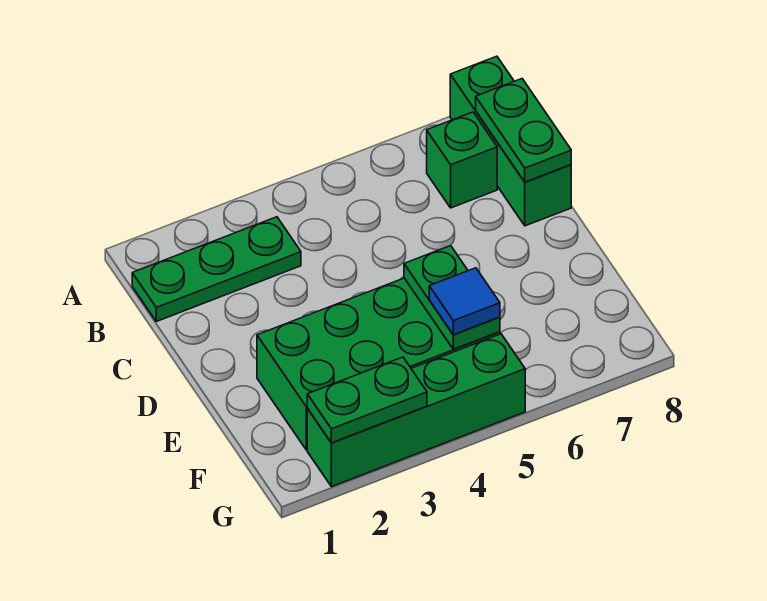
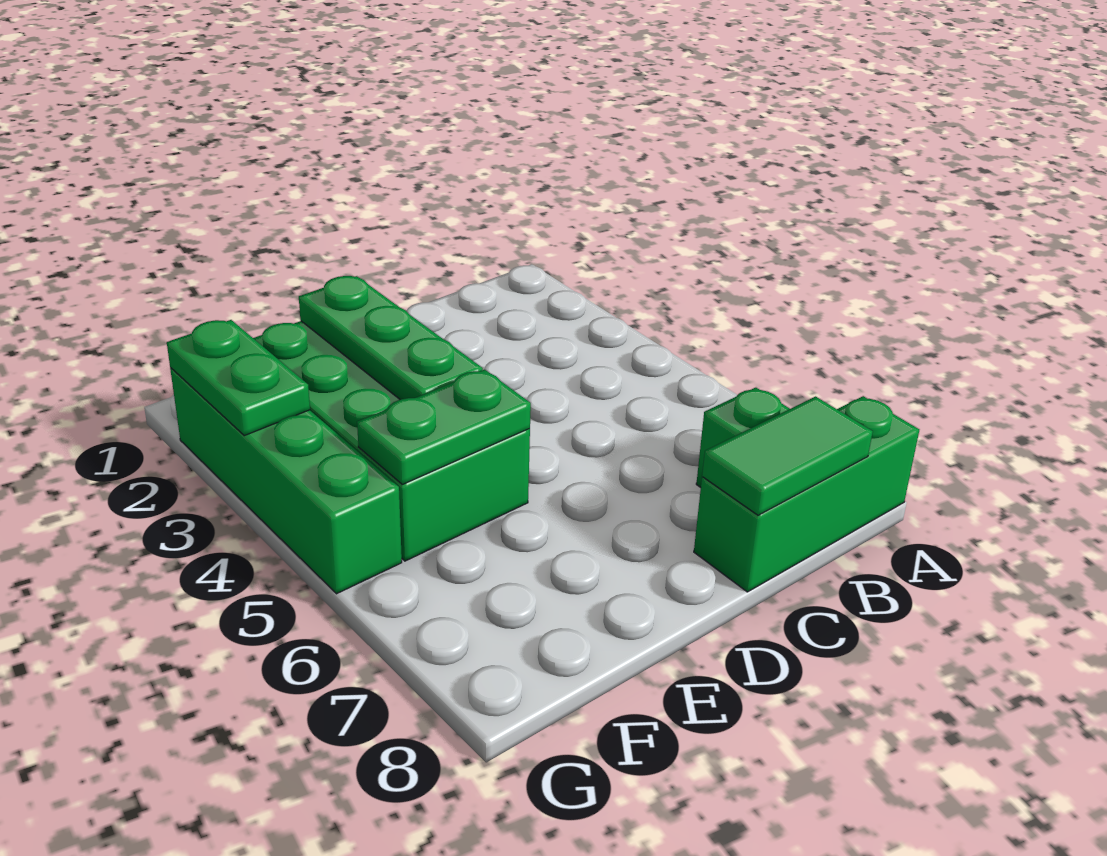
green plate B1:B3 level 1 -> green plate E2:E4 level 2
green plate B8:C8 level 2 -> green tile B8:C8 level 2
blue tile F5 level 3 -> none

